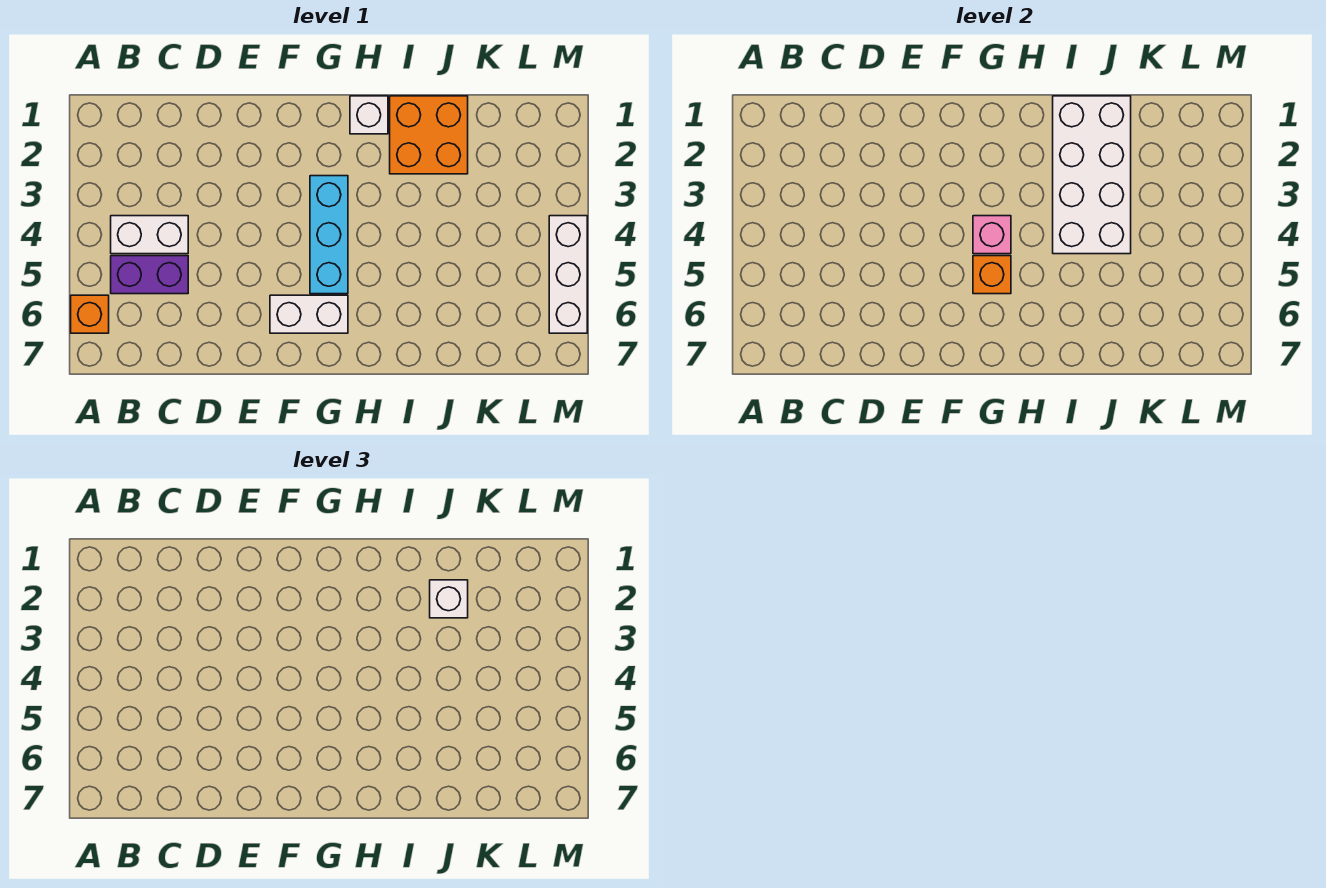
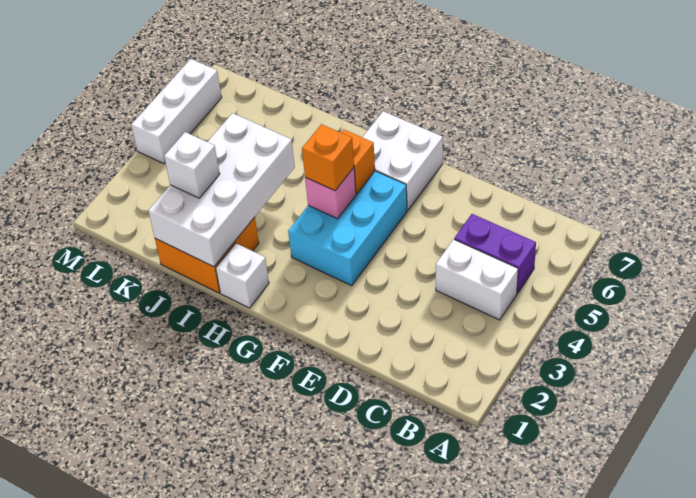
orange brick A6 level 1 -> orange brick G4 level 3
white brick F6:G6 level 1 -> white brick F6:G7 level 1
cyan brick G3:G5 level 1 -> cyan brick F3:G5 level 1

